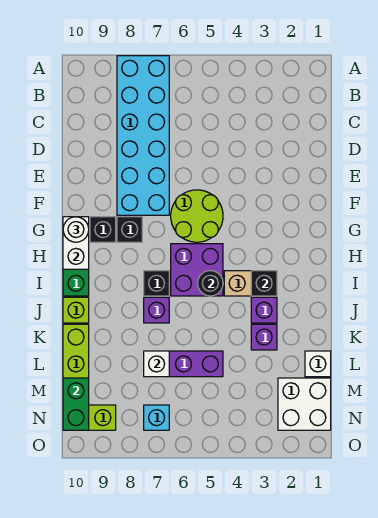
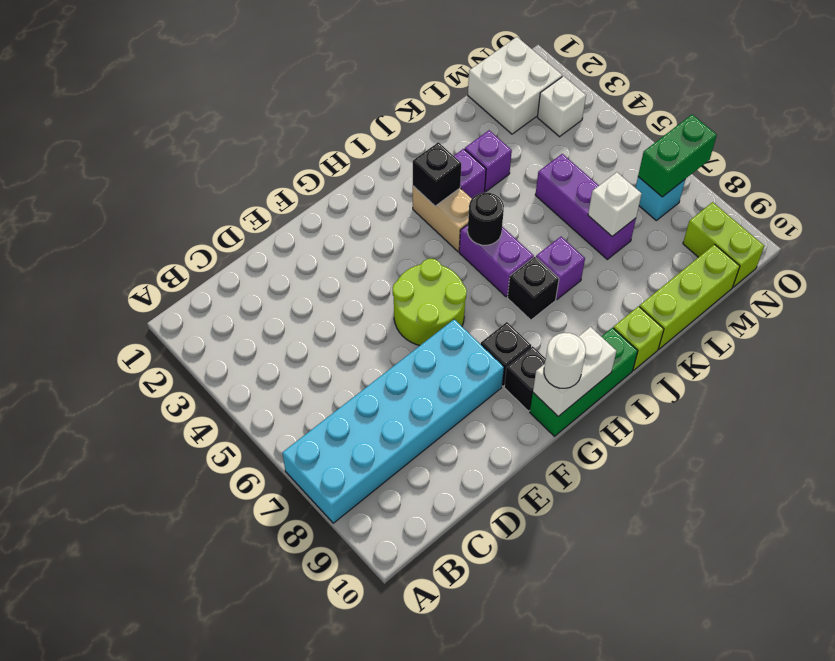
purple brick H5:I6 level 1 -> purple brick I5:I6 level 1
white brick L1 level 1 -> white brick N3 level 1
green brick M10:N10 level 2 -> green brick N7:O7 level 2

